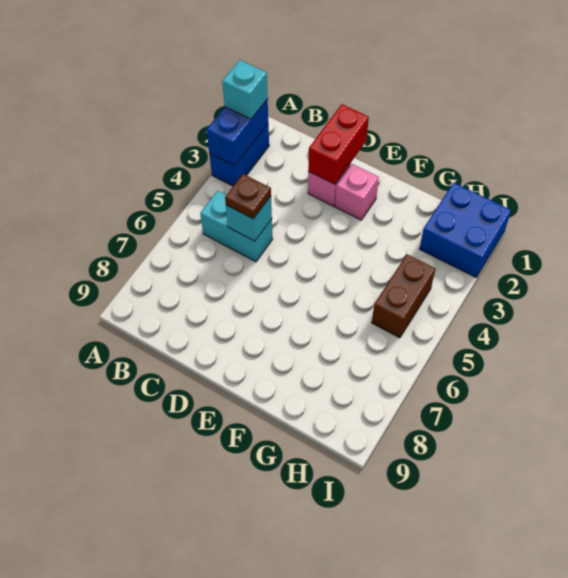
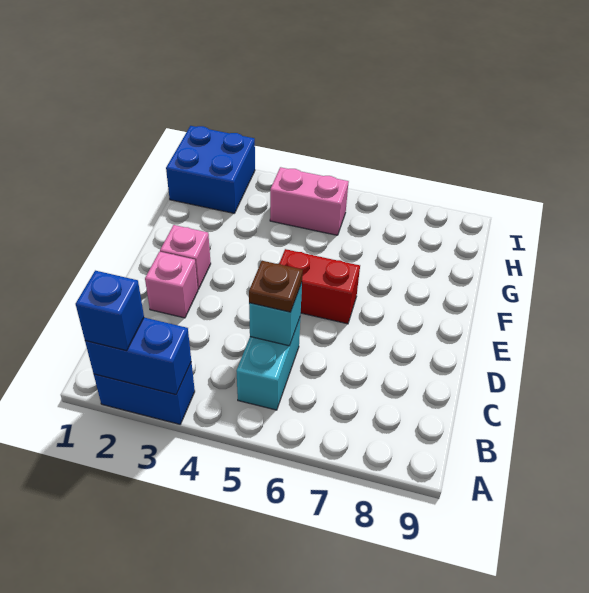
cyan brick A2 level 3 -> blue brick A2 level 3
red brick D1:D2 level 2 -> red brick E5:E6 level 1
brown brick H4:H5 level 1 -> pink brick H4:H5 level 1

